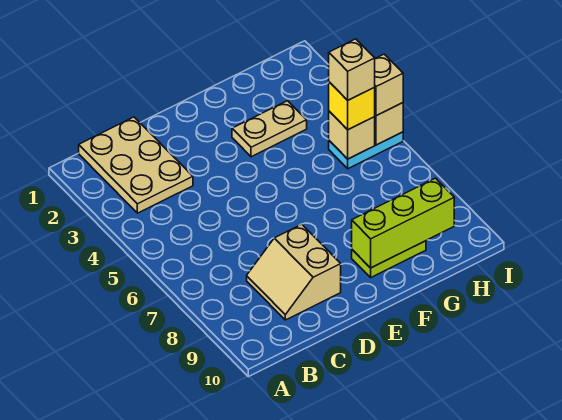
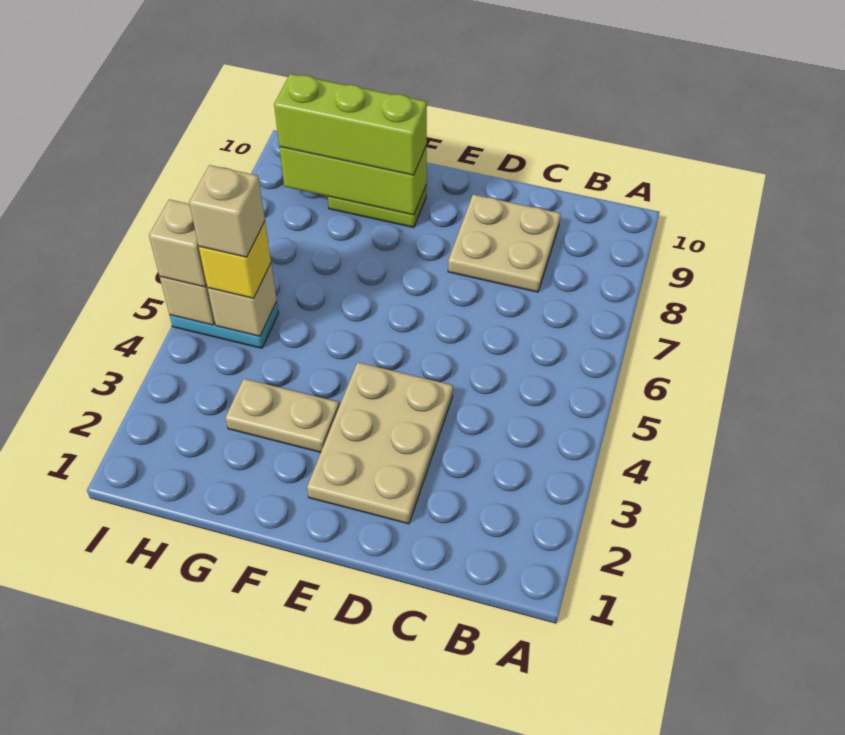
tan plate B1:C3 level 1 -> tan plate D2:E4 level 1
tan slope C8:D9 level 1 top D -> tan plate C8:D9 level 1
none -> lime brick F9:H9 level 3

